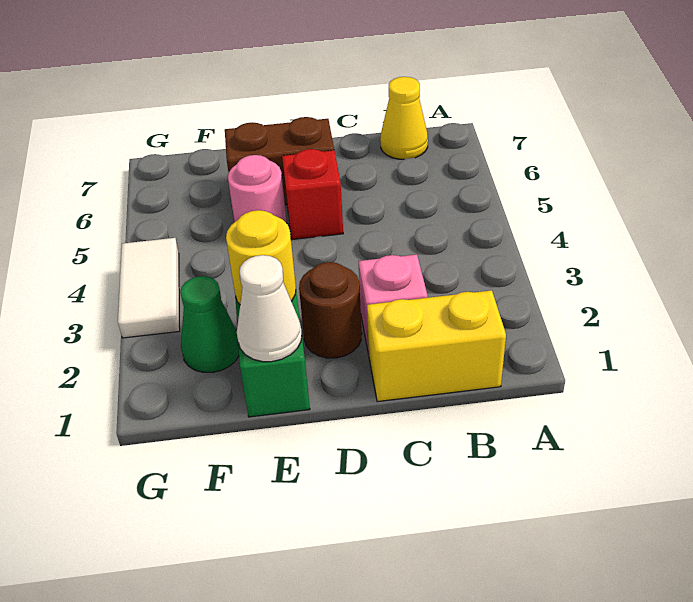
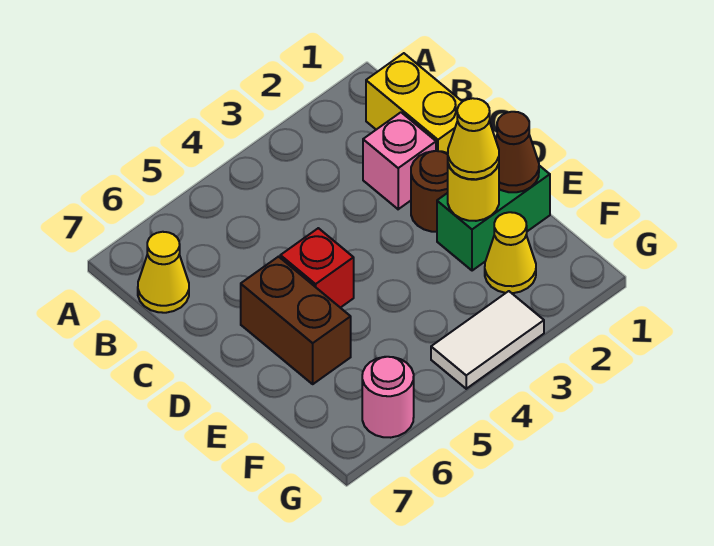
white cone E1 level 2 -> brown cone E1 level 2
none -> yellow cone E2 level 3
pink round brick E5 level 1 -> pink round brick G6 level 1
green cone F2 level 1 -> yellow cone F2 level 1

